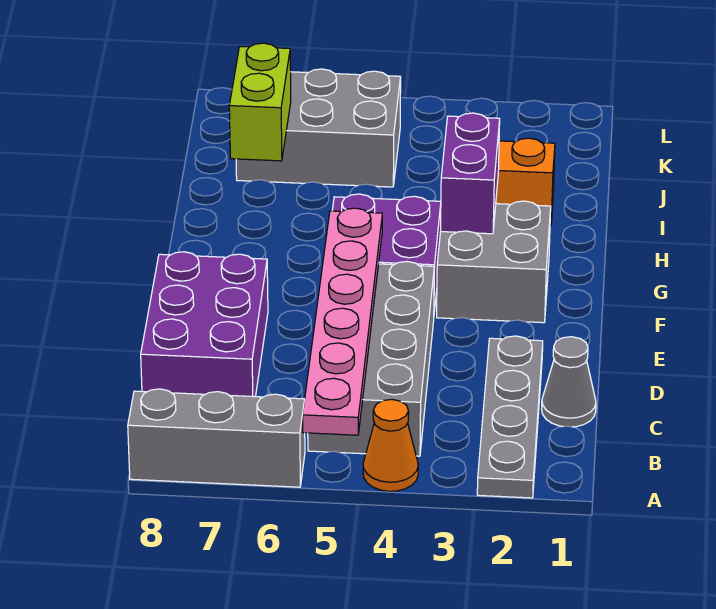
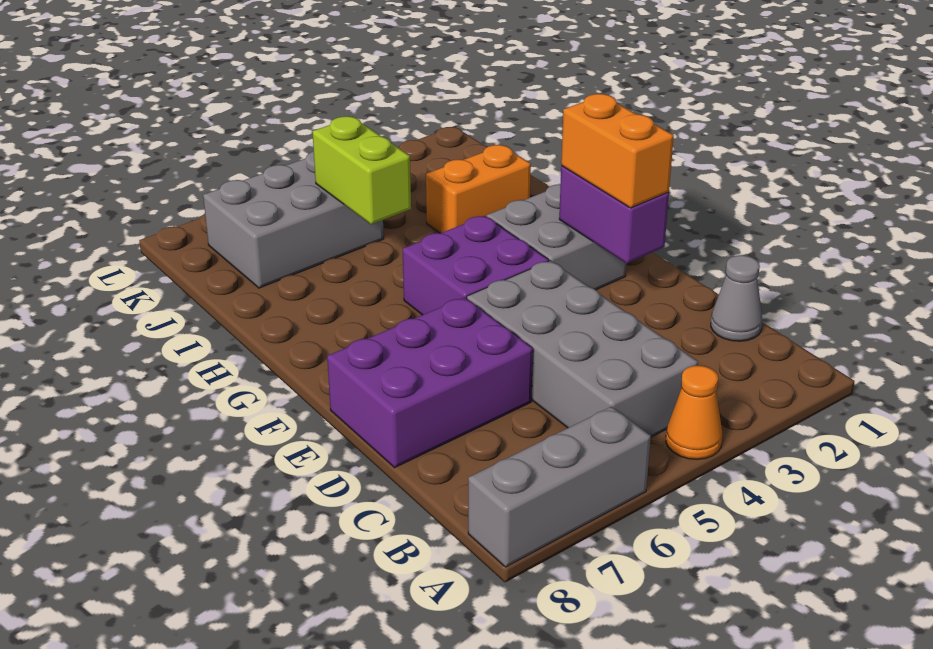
grey plate A2:D2 level 1 -> none
pink plate A5:F5 level 2 -> none
purple brick C7:E8 level 1 -> purple brick D6:E8 level 1
none -> orange brick E2:F2 level 3
purple brick G3:H3 level 2 -> purple brick E2:F2 level 2
lime brick I7:J7 level 2 -> lime brick I5:J5 level 2

